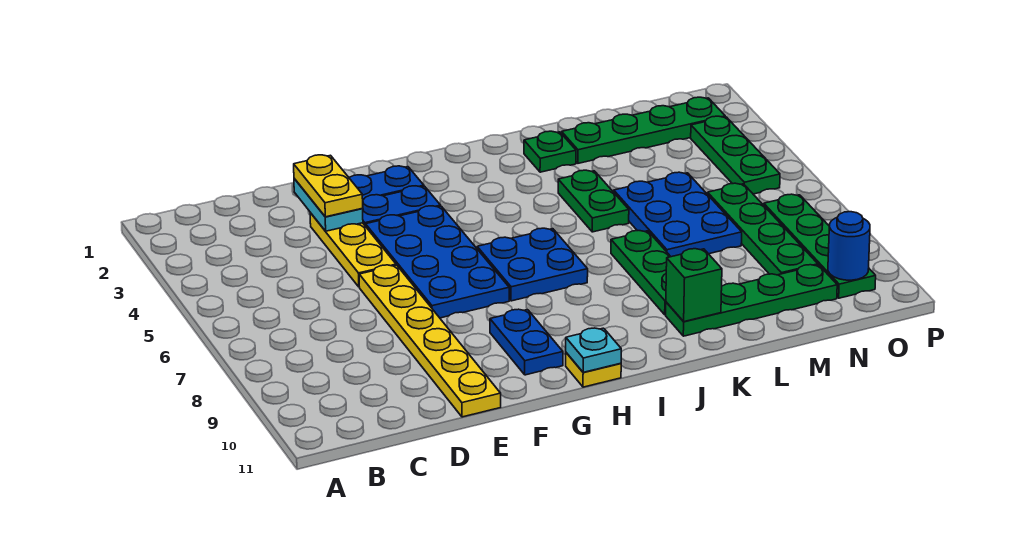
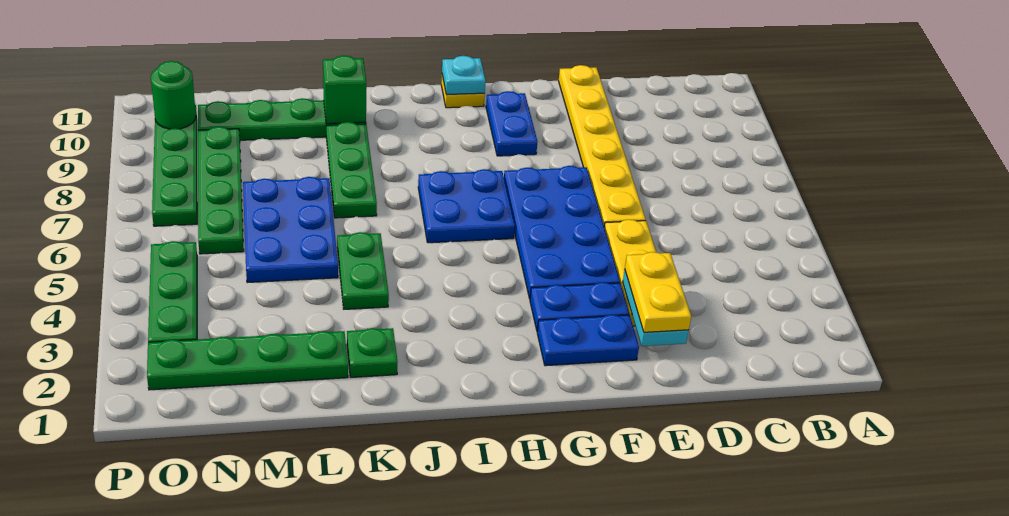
blue round brick O10 level 2 -> green round brick O10 level 2

